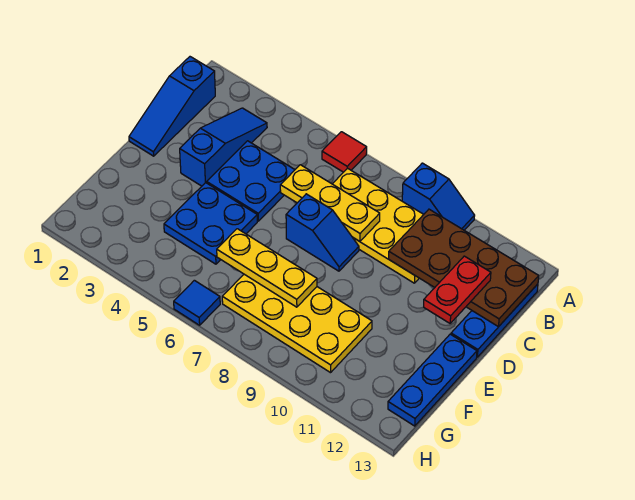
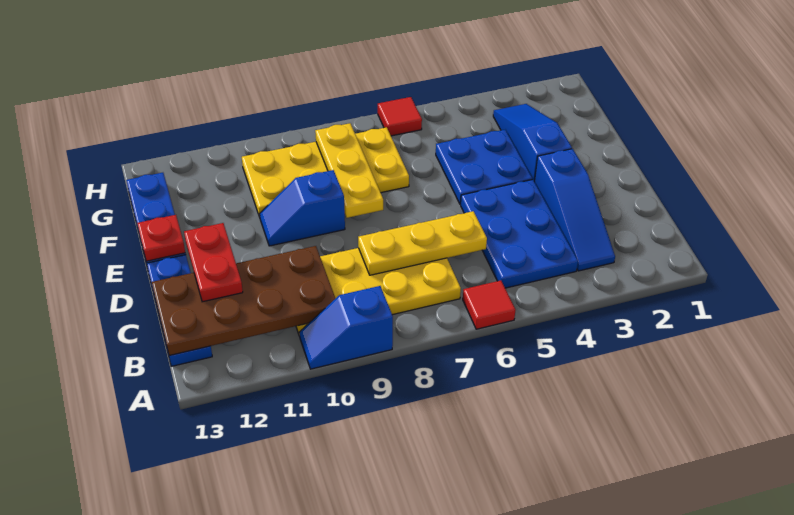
blue slope B1:D1 level 1 top B -> blue slope E3:G3 level 1 top E
blue plate C4:D5 level 1 -> blue plate B4:D5 level 1
blue slope D7:D8 level 1 top 7 -> blue slope E9:E10 level 1 top 9
none -> red plate E13 level 2
yellow plate F6:F8 level 2 -> yellow plate E8:G8 level 2
blue tile H6 level 1 -> red tile H6 level 1

